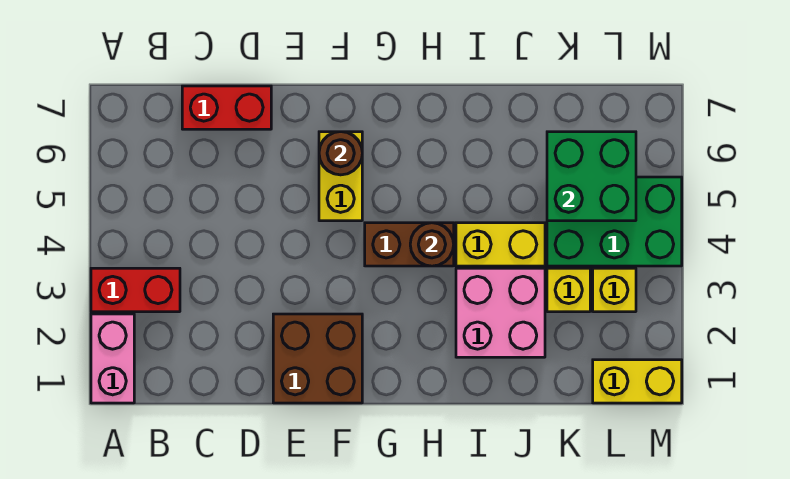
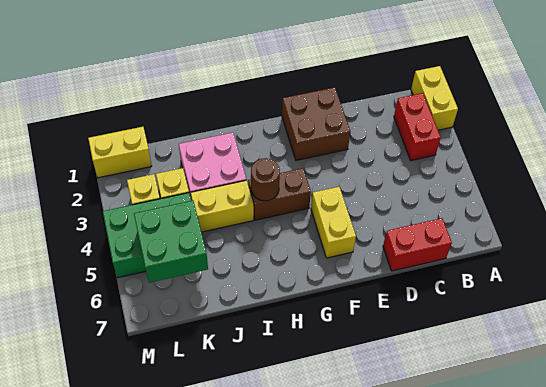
pink brick A1:A2 level 1 -> yellow brick A1:A2 level 1
red brick A3:B3 level 1 -> red brick B2:B3 level 1
brown round brick F6 level 2 -> none

